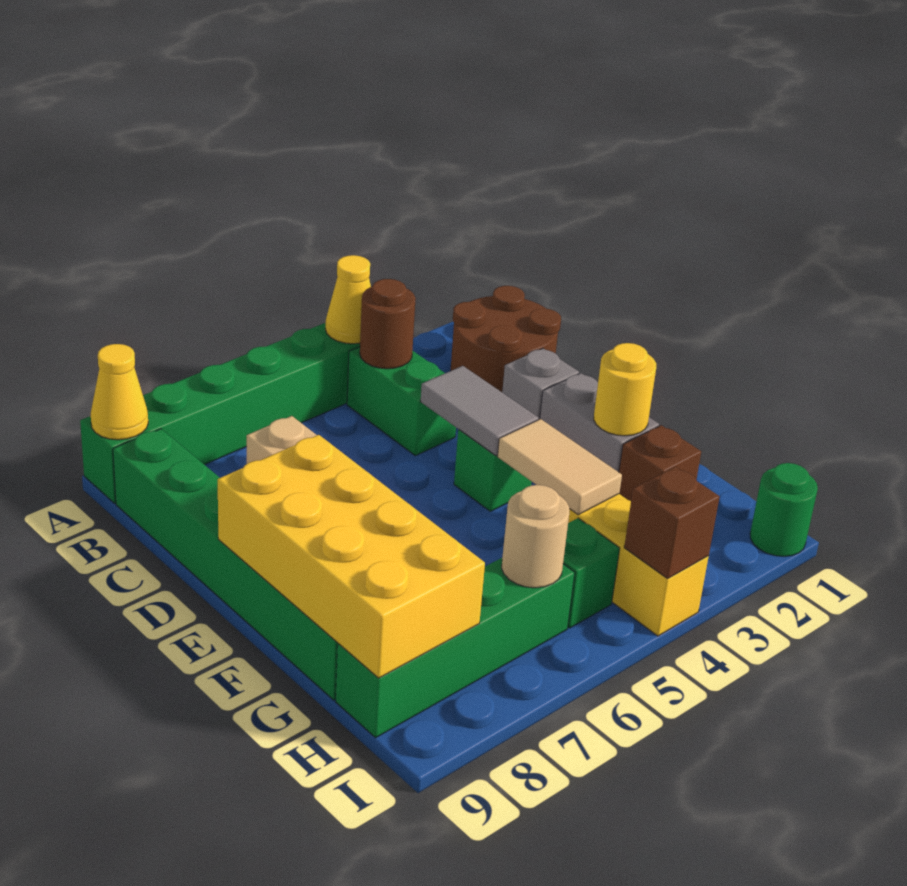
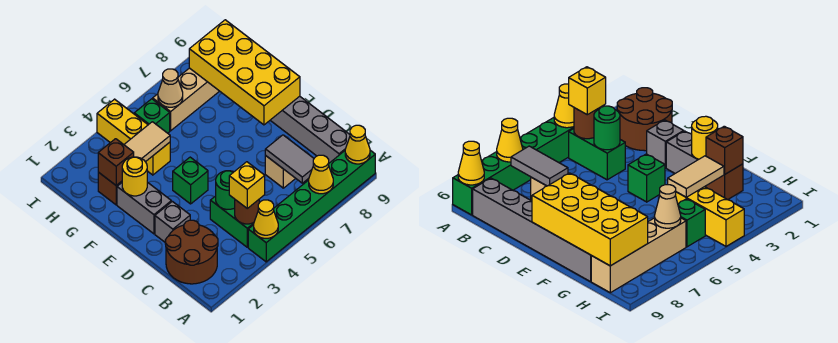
none -> yellow cone A7 level 2
none -> yellow brick B4 level 3
green brick B9:G9 level 1 -> grey brick B9:G9 level 1
grey tile D4:E4 level 2 -> grey tile B7:C7 level 2
tan tile F4:G4 level 2 -> tan tile G3:G4 level 2
green brick H6:H9 level 1 -> tan brick H6:H9 level 1
tan round brick H6 level 2 -> tan cone H6 level 2
green round brick I1 level 1 -> green round brick C4 level 2
brown brick I4 level 2 -> brown brick G2 level 2

